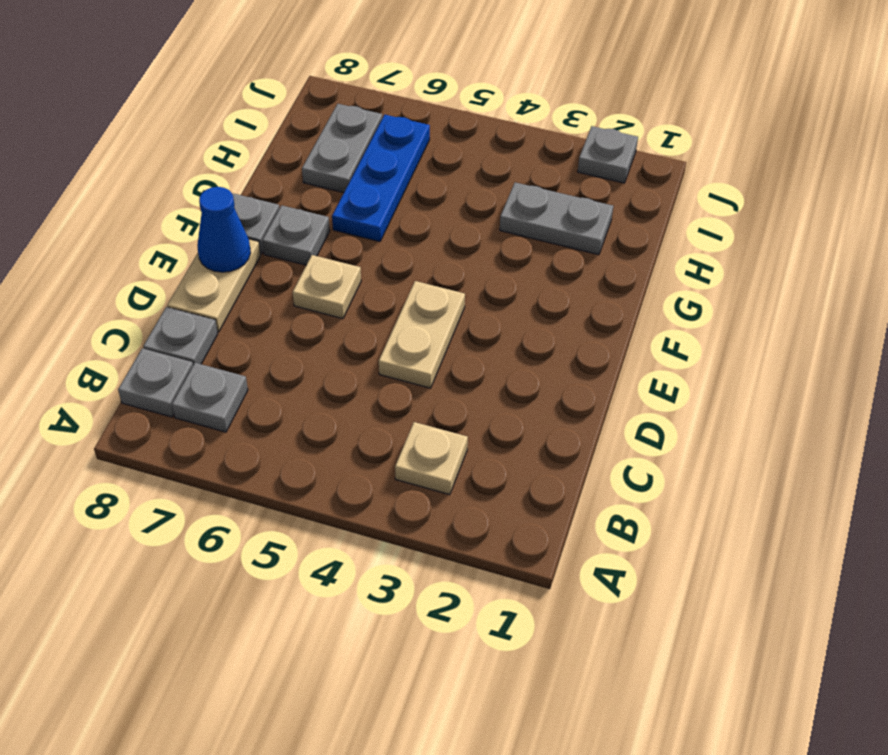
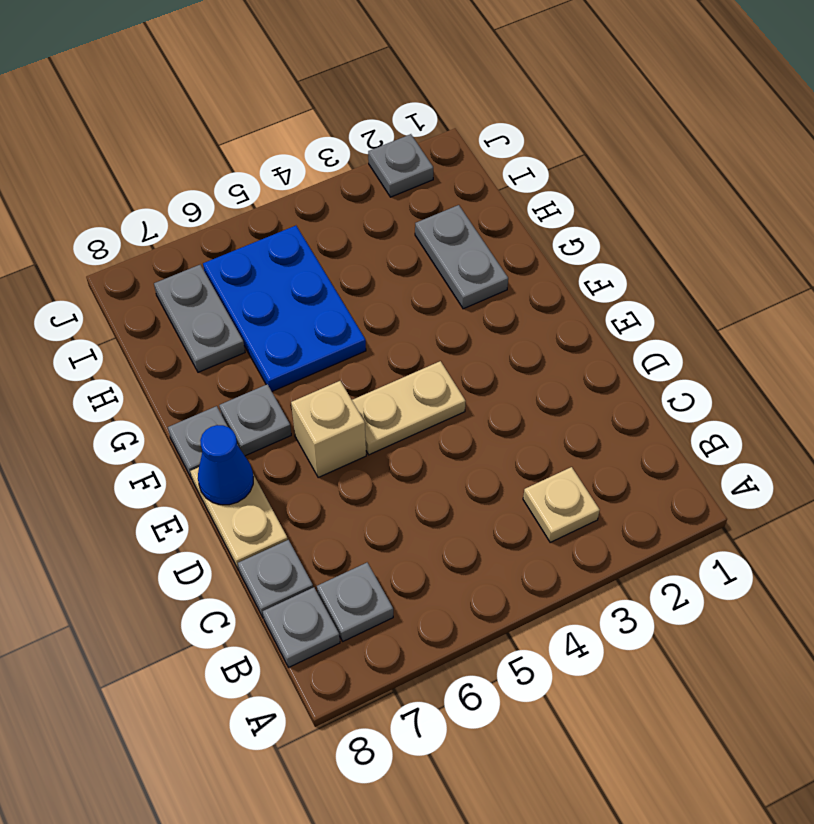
tan plate D4:E4 level 1 -> tan plate E4:E5 level 1
tan plate E6 level 1 -> tan brick E6 level 1
blue plate G6:I6 level 1 -> blue plate G5:I6 level 1
grey plate H2:H3 level 1 -> grey plate G2:H2 level 1

